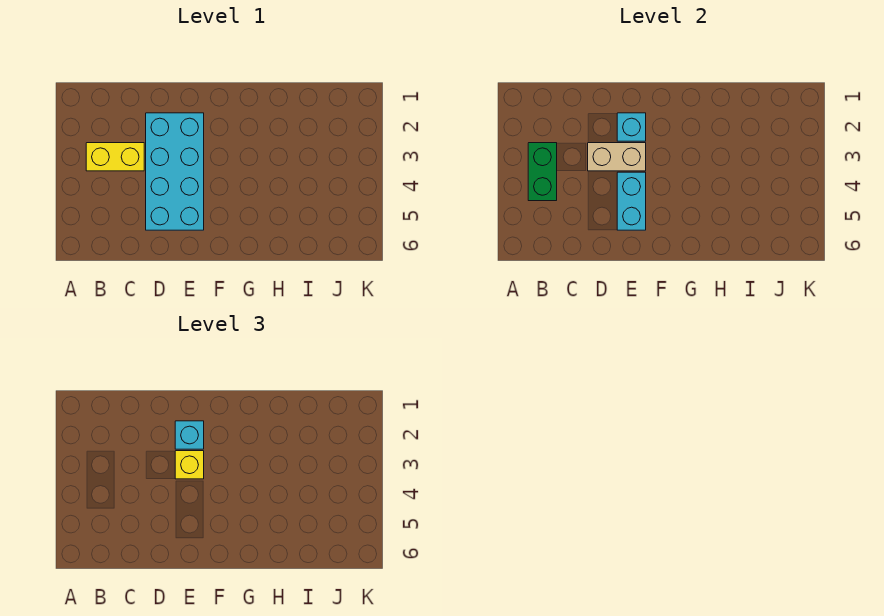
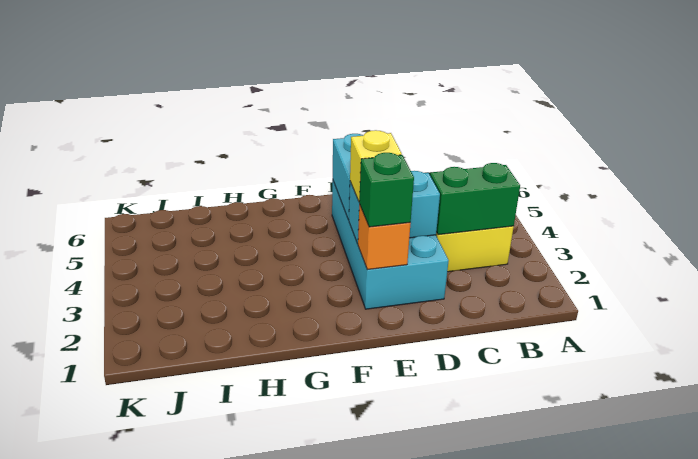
green brick B3:B4 level 2 -> green brick B3:C3 level 2
tan brick D3:E3 level 2 -> cyan brick D3:E3 level 2
cyan brick E2 level 2 -> orange brick E2 level 2
cyan brick E2 level 3 -> green brick E2 level 3

